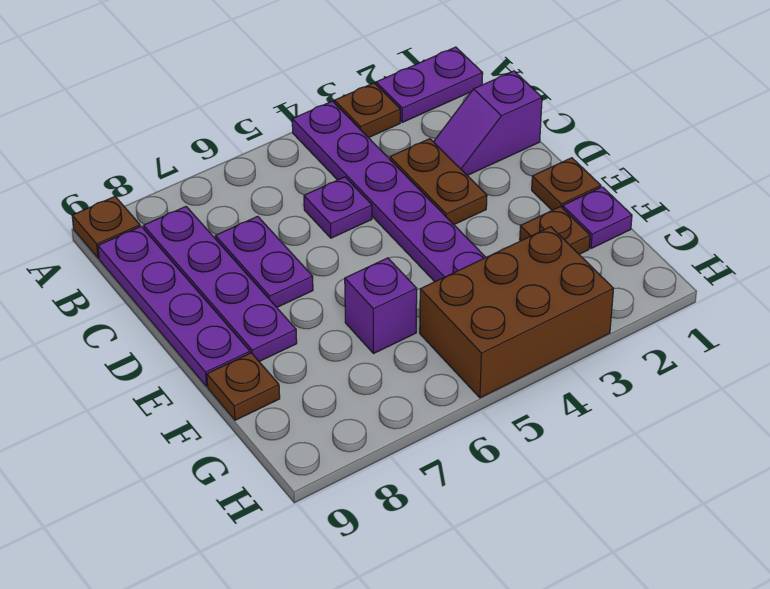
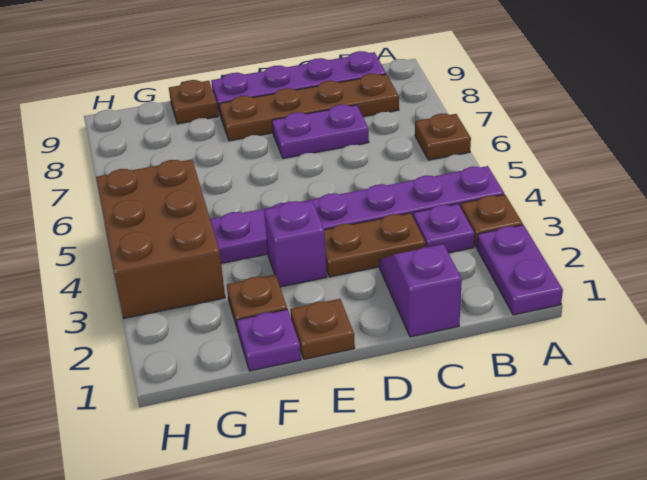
brown plate A9 level 1 -> brown plate A6 level 1
purple plate B8:E8 level 1 -> brown plate B8:E8 level 1
purple plate C5 level 1 -> purple plate B3 level 1
purple brick F6 level 1 -> purple brick E3 level 1

